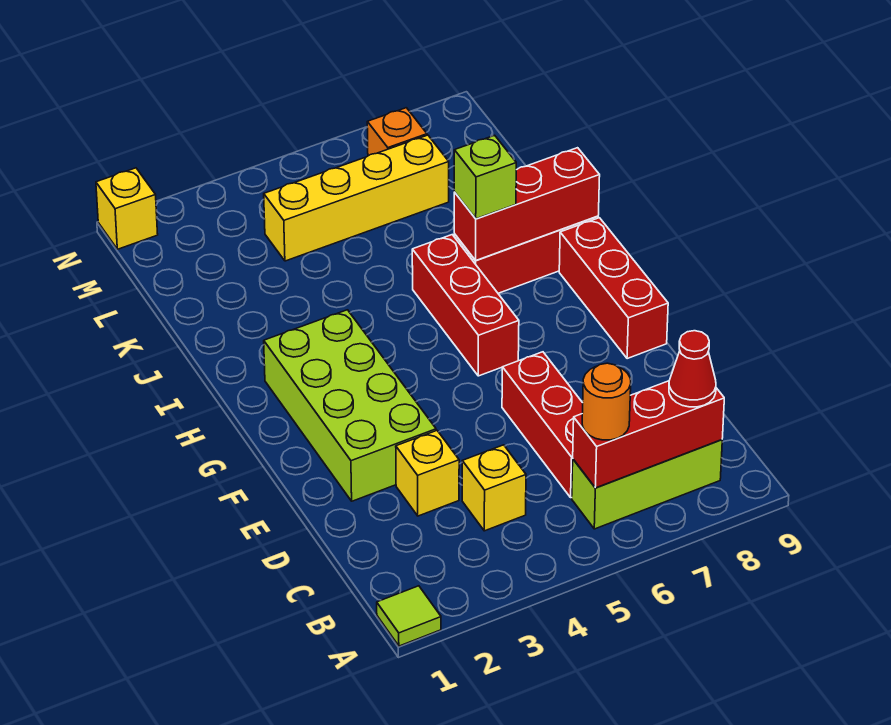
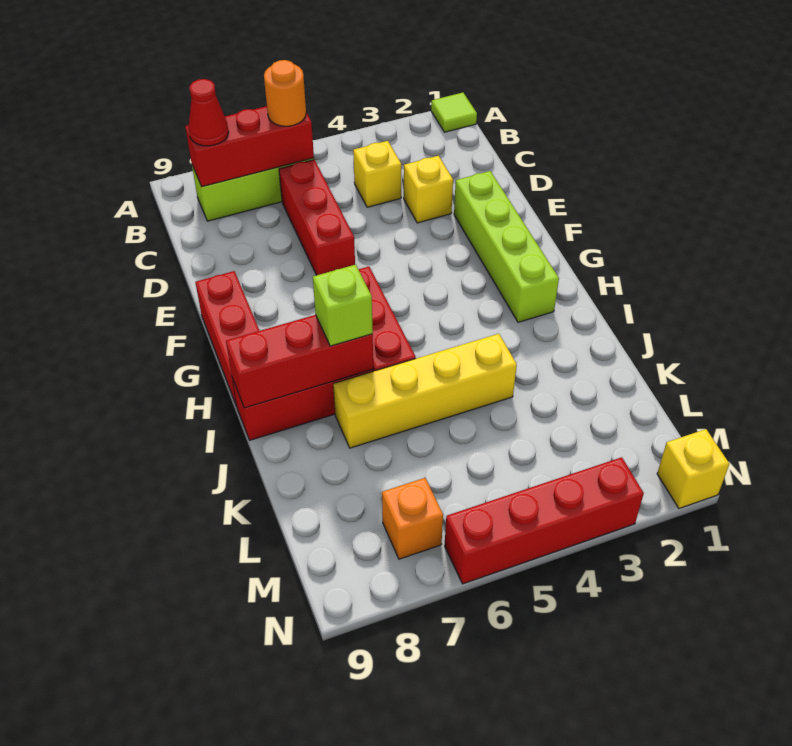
lime brick E2:H3 level 1 -> lime brick E2:H2 level 1
yellow brick L4:L7 level 1 -> yellow brick J4:J7 level 1
none -> red brick N3:N6 level 1

